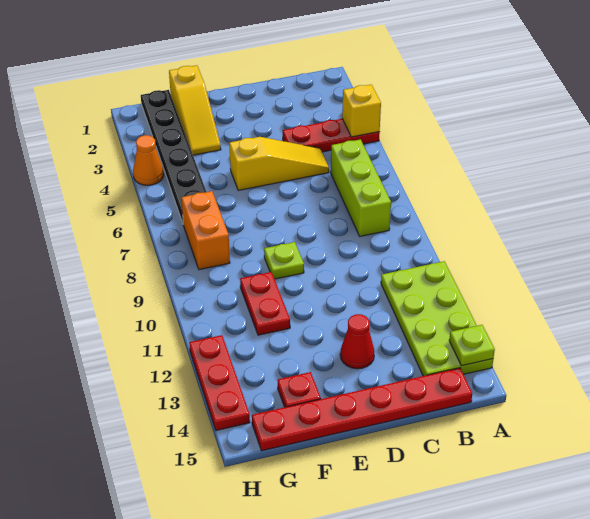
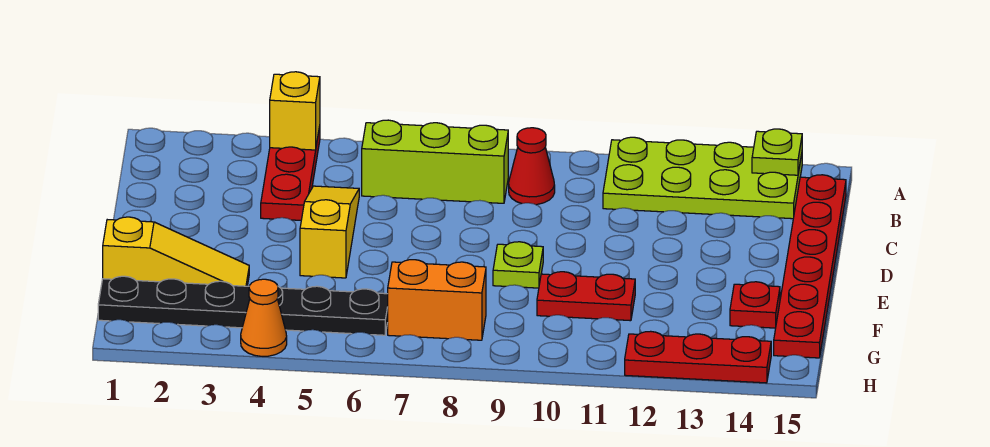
red cone D13 level 1 -> red cone B9 level 1

